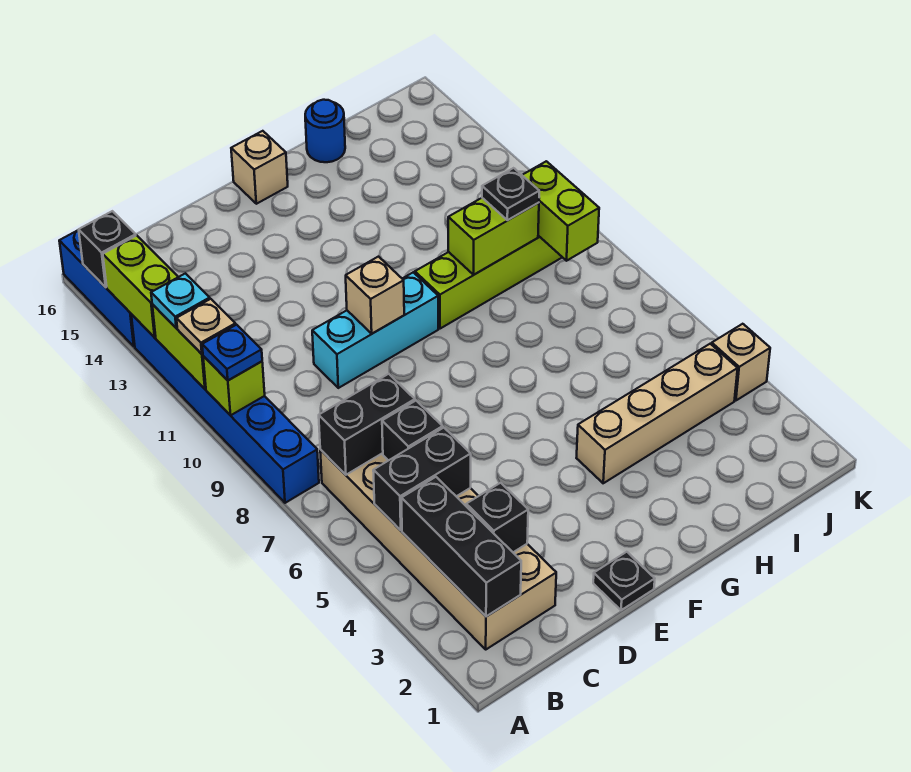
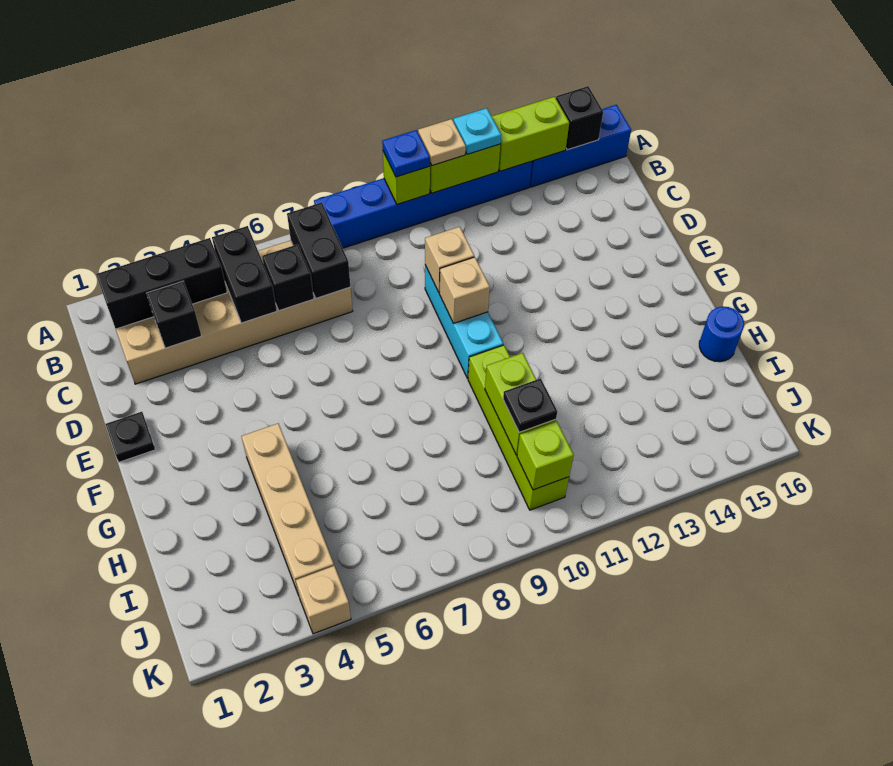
tan brick F16 level 1 -> tan brick D10 level 2
lime brick J9:J10 level 2 -> lime brick J10 level 2

